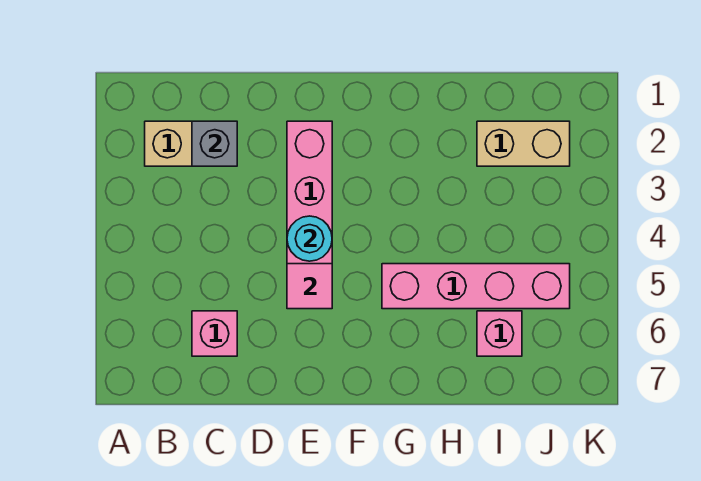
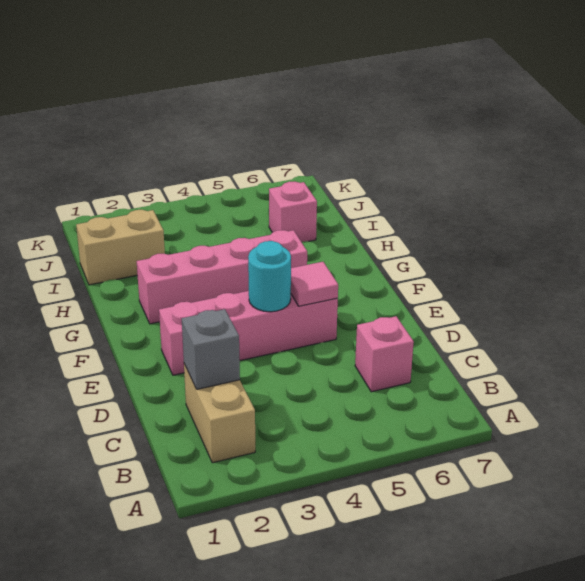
pink brick G5:J5 level 1 -> pink brick G2:G5 level 1
tan brick I2:J2 level 1 -> tan brick I1:I2 level 1

